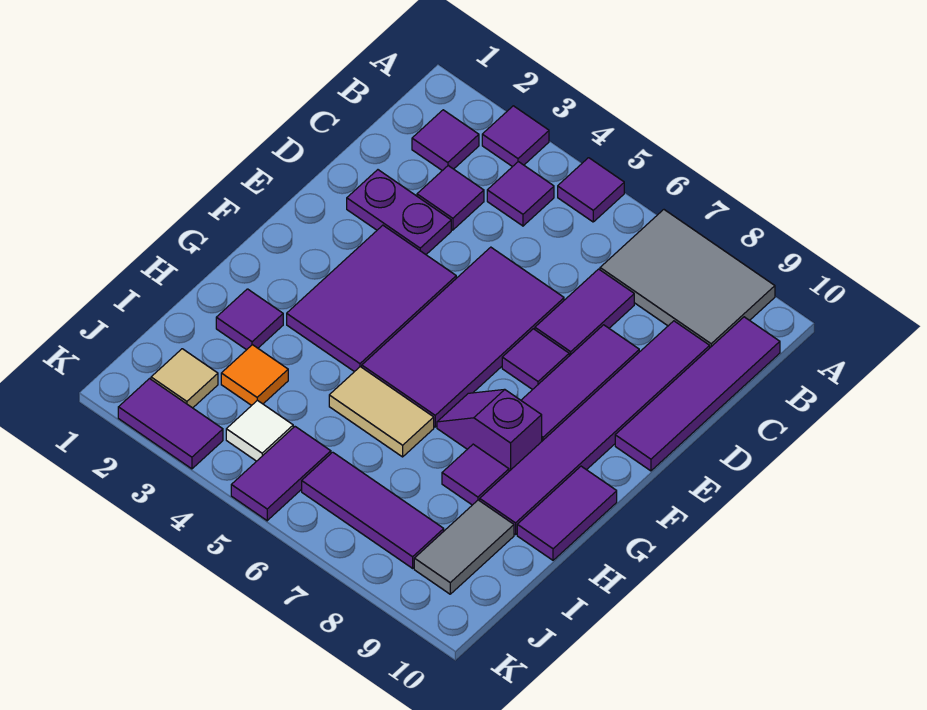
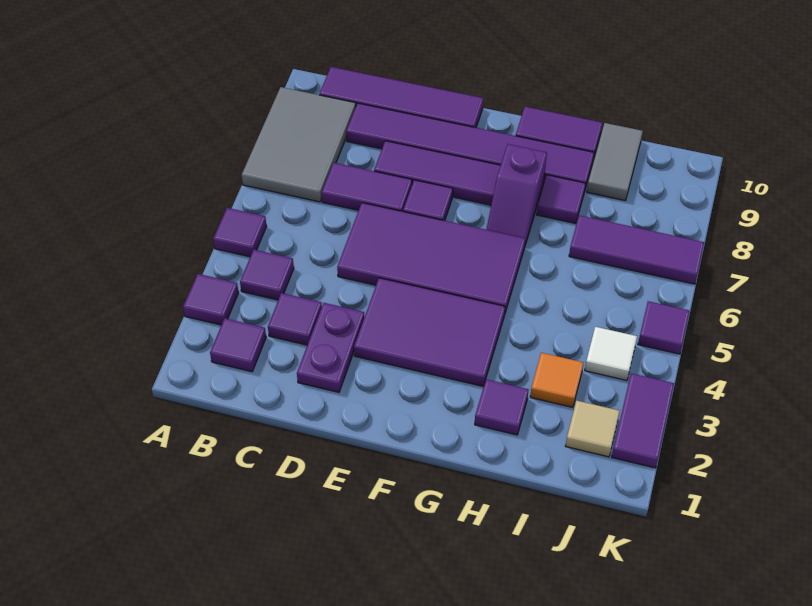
tan tile H5:H6 level 1 -> none
grey tile I9:J9 level 1 -> grey tile I9:I10 level 1
purple tile J5:K5 level 1 -> purple tile K5 level 1
purple tile J6:J8 level 1 -> purple tile I7:K7 level 1

